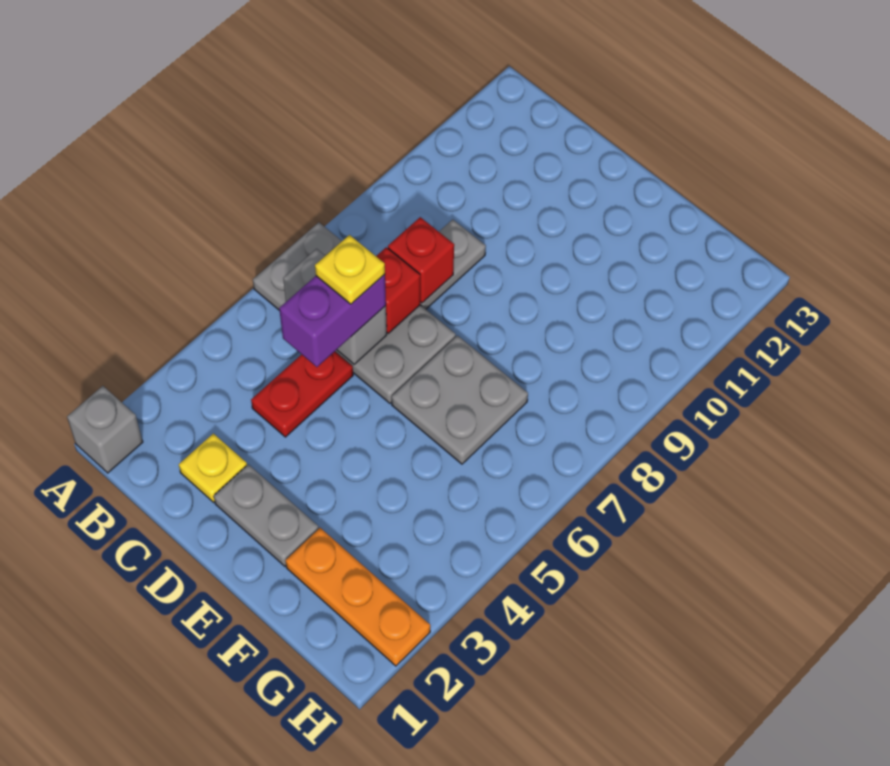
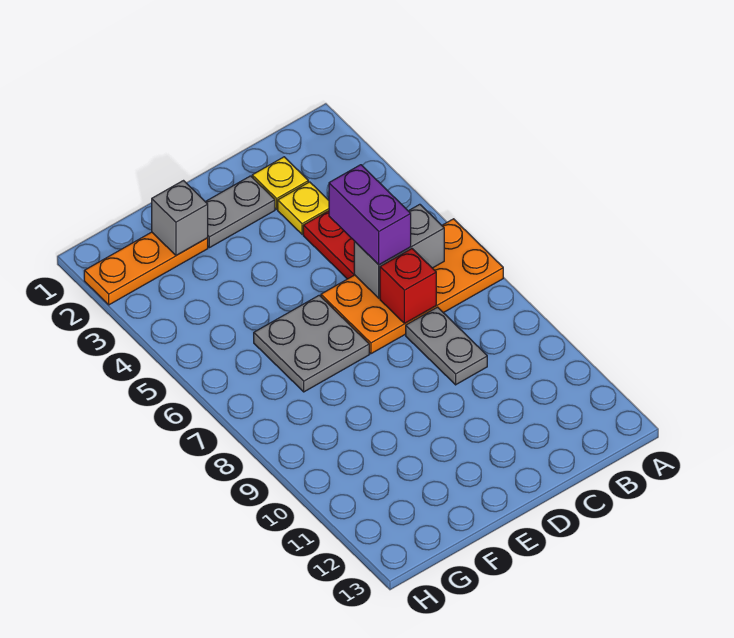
grey brick A1 level 1 -> grey brick F2 level 2
grey plate A6:D7 level 1 -> orange plate A6:D7 level 1
yellow plate C6 level 4 -> yellow plate C3 level 1
red brick C8 level 2 -> none

